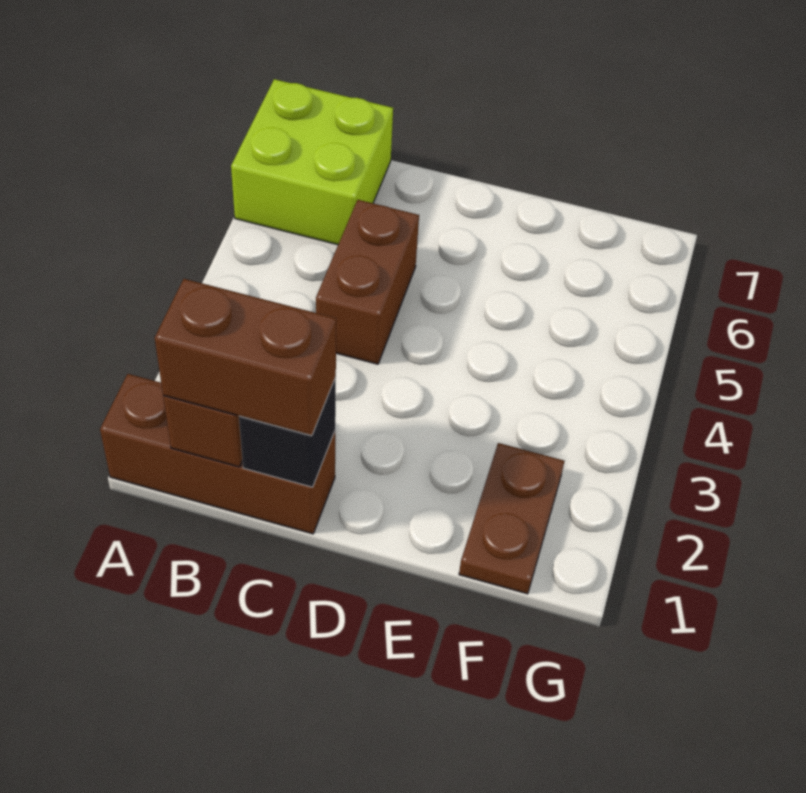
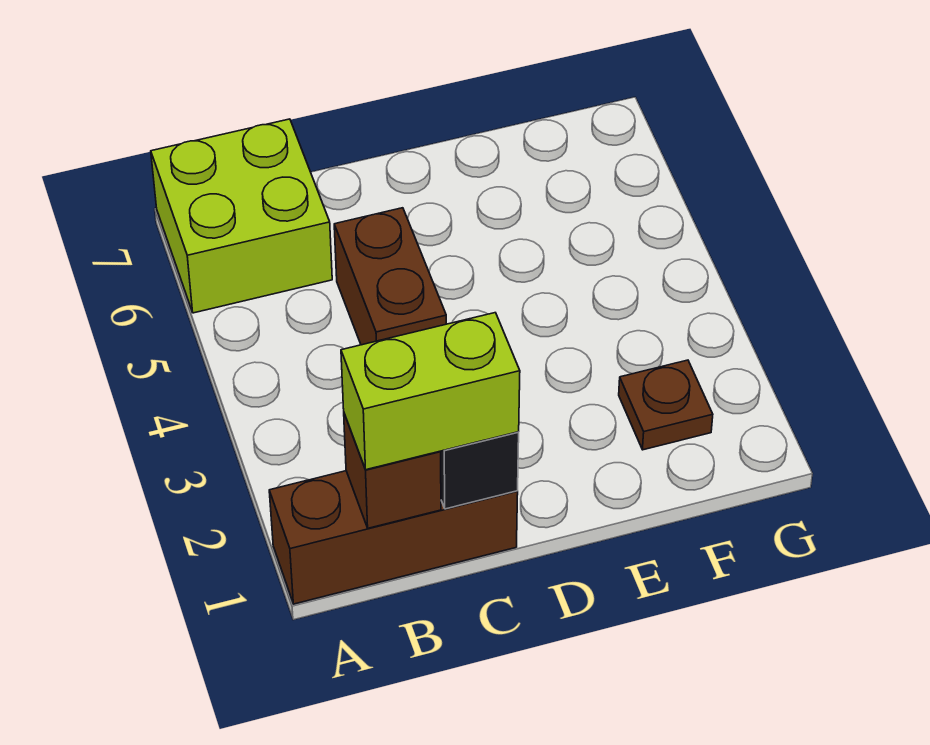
brown brick B1:C1 level 3 -> lime brick B1:C1 level 3
brown plate F1:F2 level 1 -> brown plate F2 level 1

